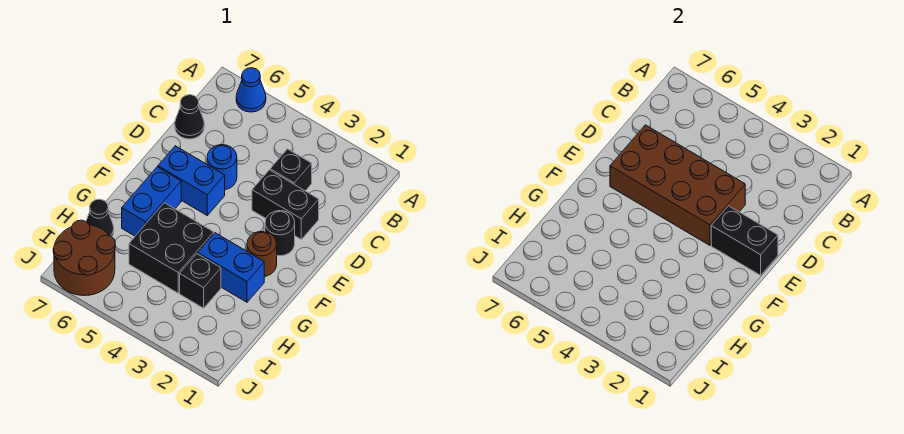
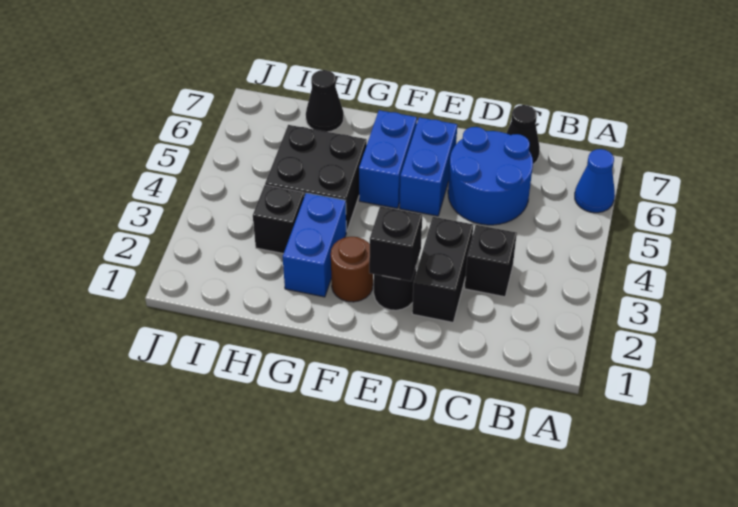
brown brick D3:E6 level 2 -> none
blue round brick D5 level 1 -> blue round brick C5:D6 level 1
black brick E1:E2 level 2 -> black brick E2 level 2
blue brick F6:G6 level 1 -> blue brick F5:F6 level 1
brown round brick I6:J7 level 1 -> none

